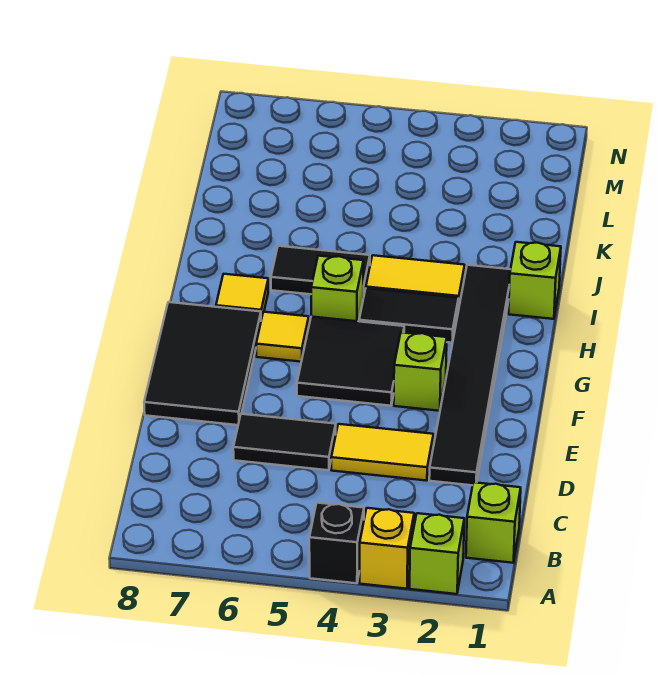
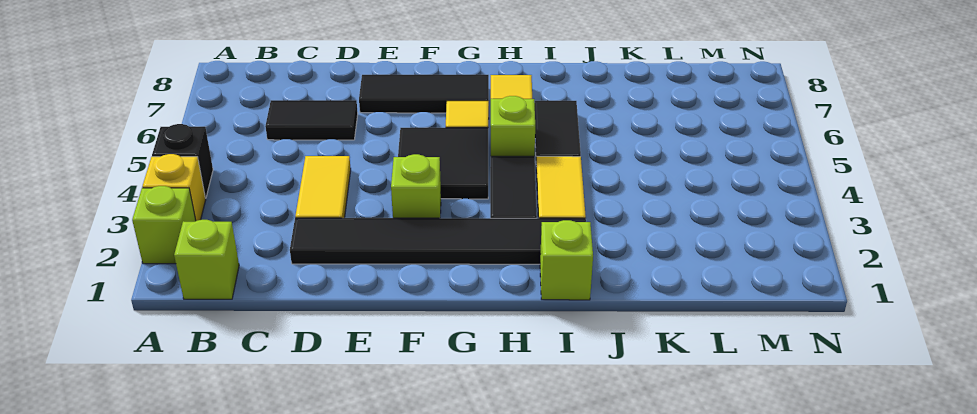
black tile D5:D6 level 1 -> black tile C6:D6 level 1
black tile E7:G8 level 1 -> black tile E7:G7 level 1

